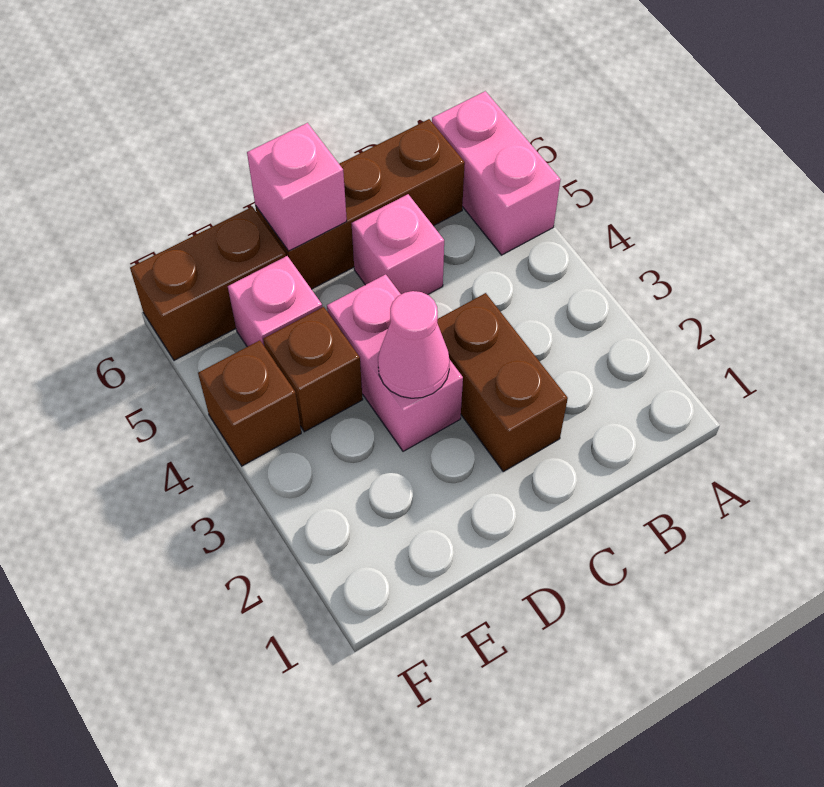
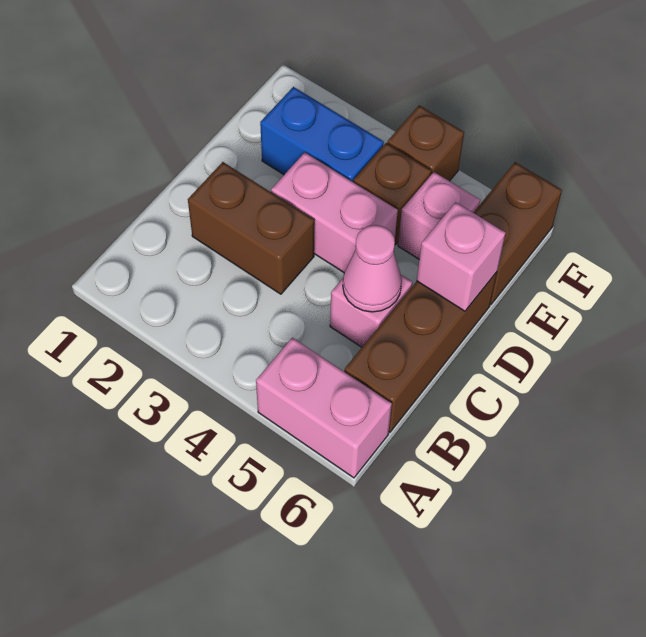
pink cone D3 level 2 -> pink cone C5 level 2
none -> blue brick E2:E3 level 1

